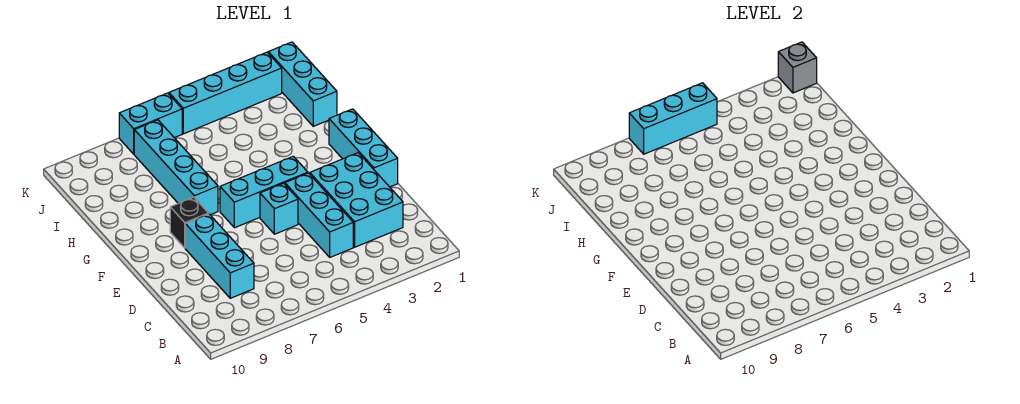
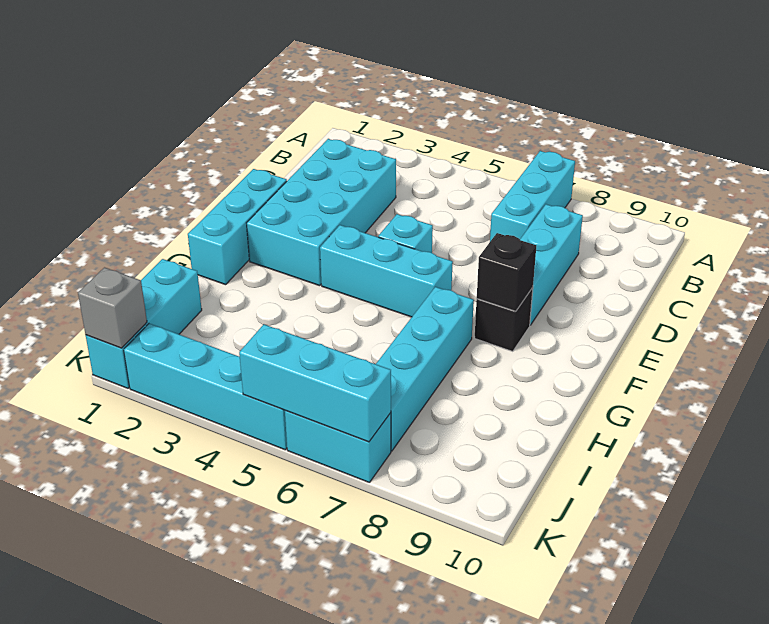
cyan brick C2:E3 level 1 -> cyan brick C2:F3 level 1
cyan brick C4:E4 level 1 -> cyan brick A7:C7 level 1
none -> black brick F8 level 2

